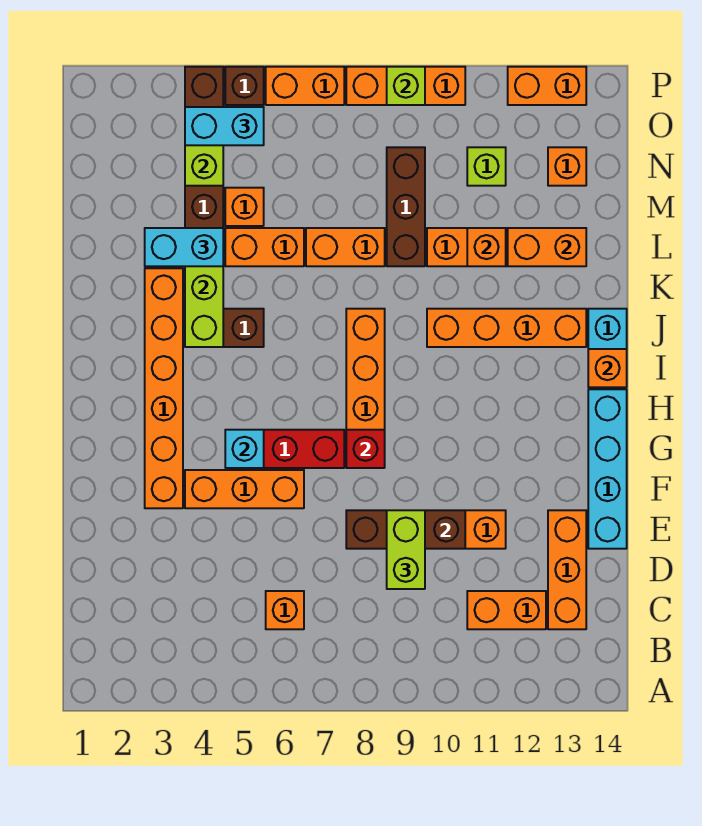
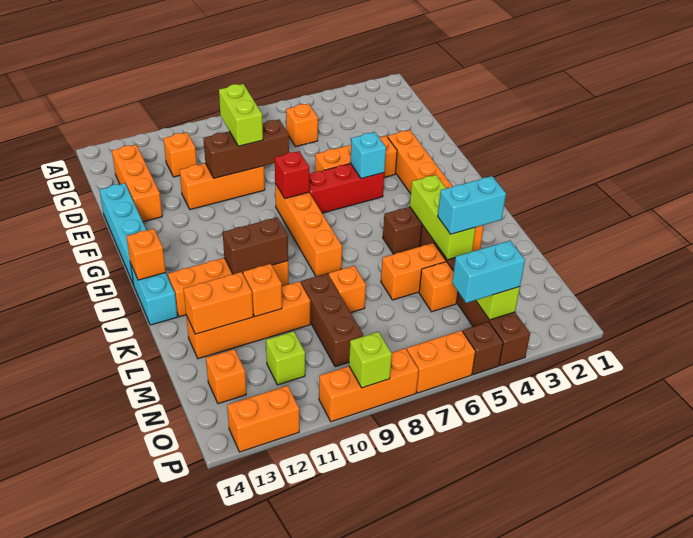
orange brick C11:C12 level 1 -> orange brick C11 level 1
none -> brown brick J10:J11 level 2
orange brick L7:L8 level 1 -> orange brick L8 level 1

